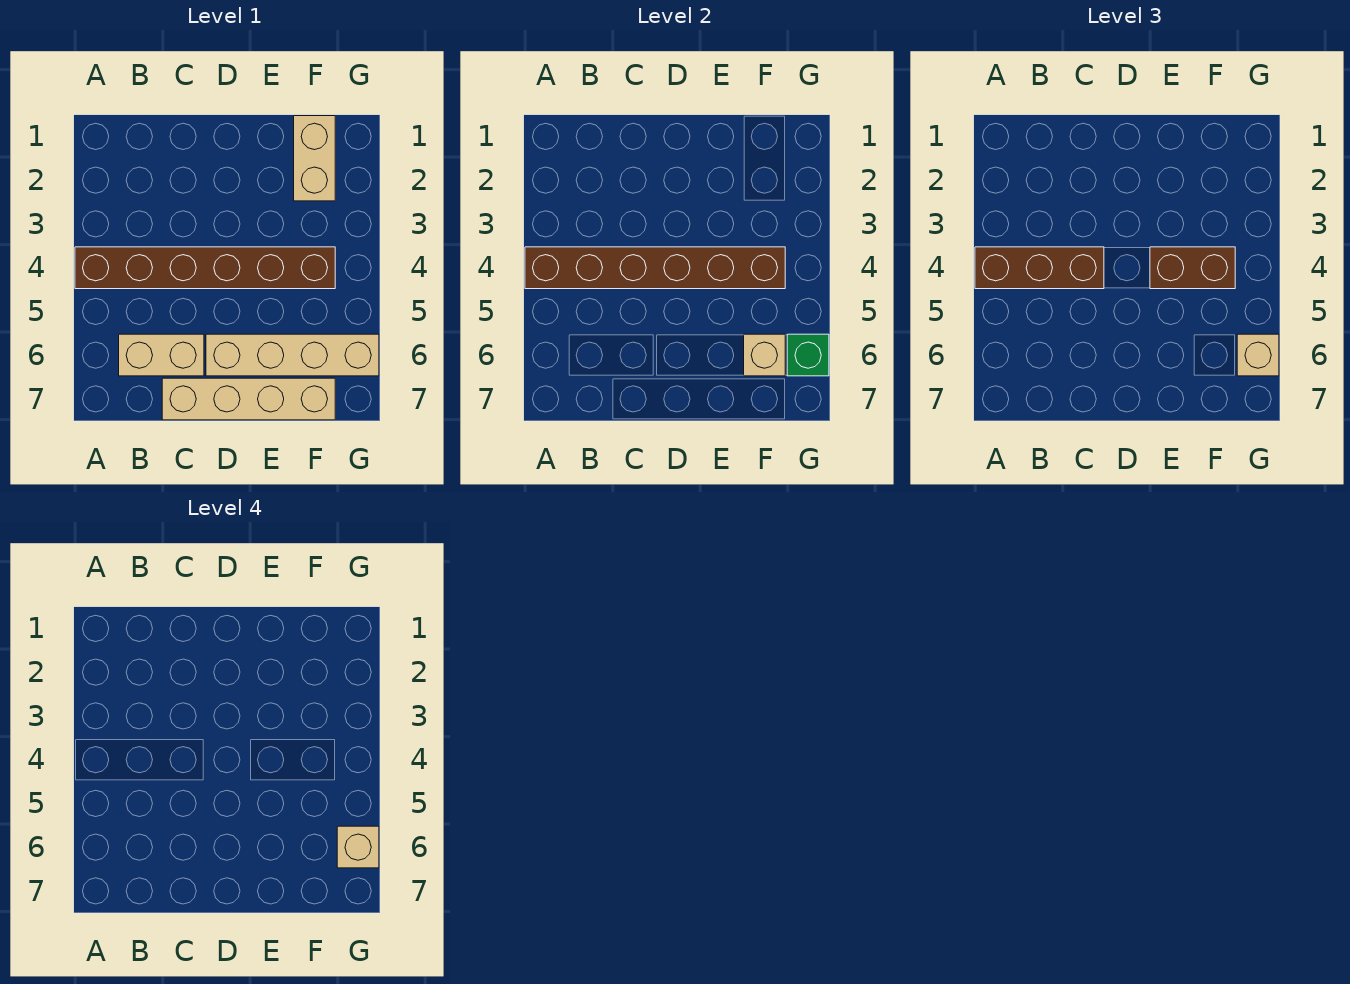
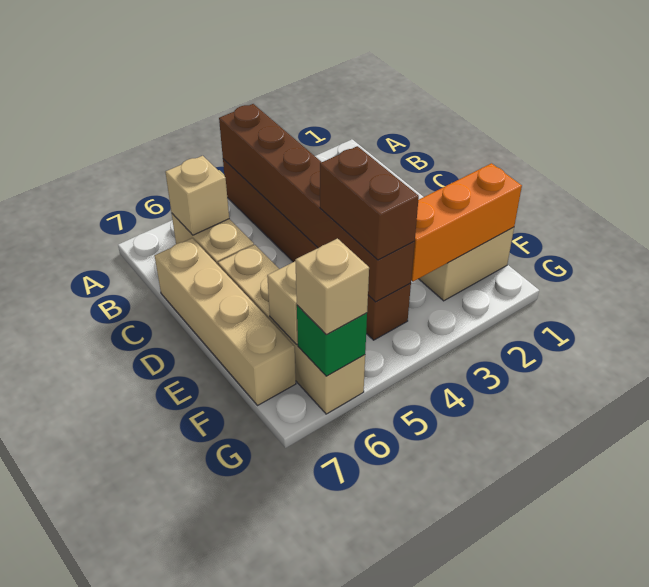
brown brick A4:C4 level 3 -> none
none -> orange brick F1:F3 level 2
tan brick G6 level 4 -> tan brick B6 level 2

